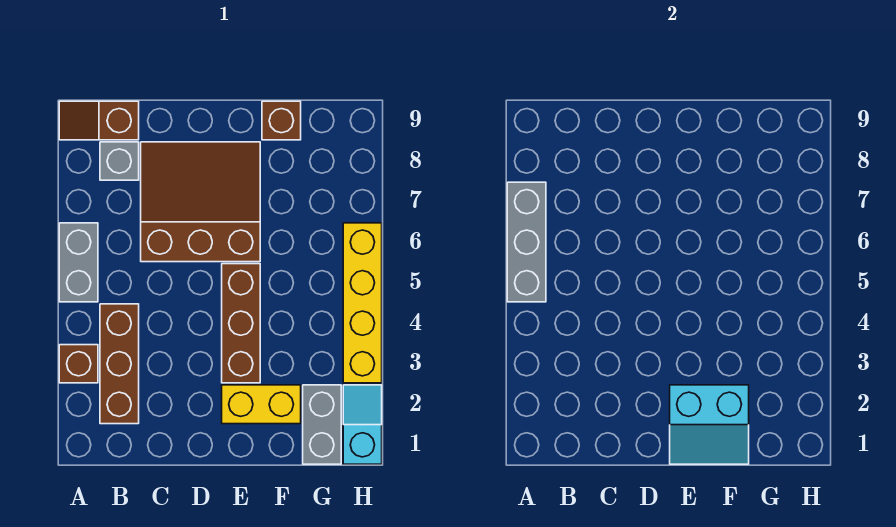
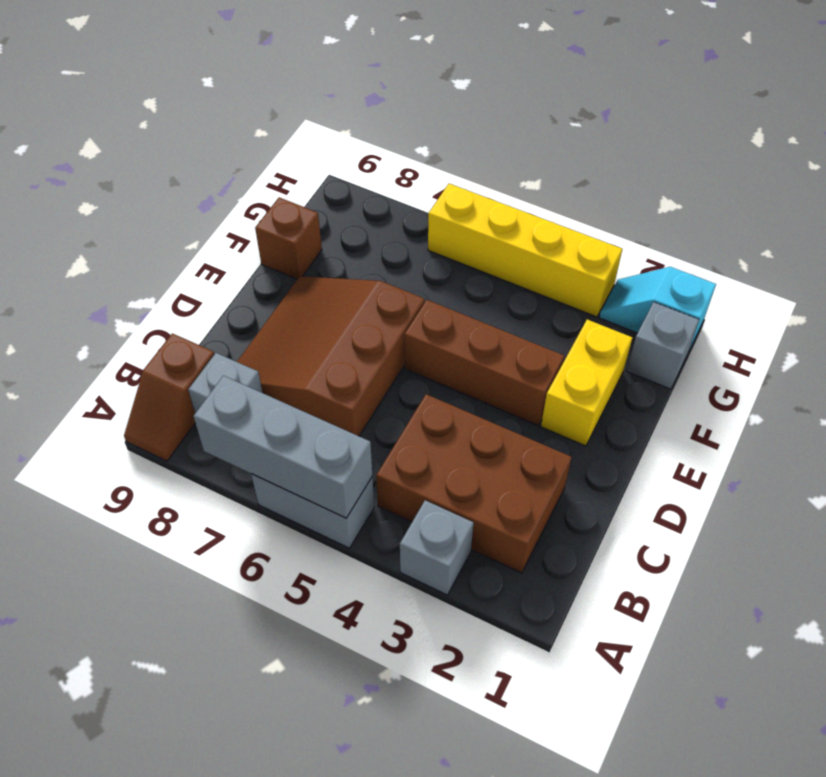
brown brick A3 level 1 -> grey brick A3 level 1
brown brick B2:B4 level 1 -> brown brick B2:C4 level 1
cyan slope E1:F2 level 2 top 2 -> none
grey brick G1:G2 level 1 -> grey brick G1 level 1

